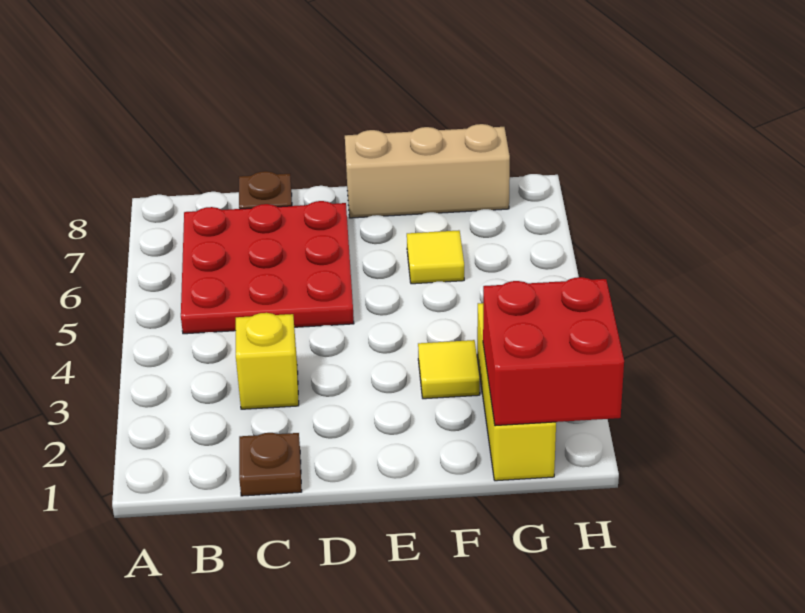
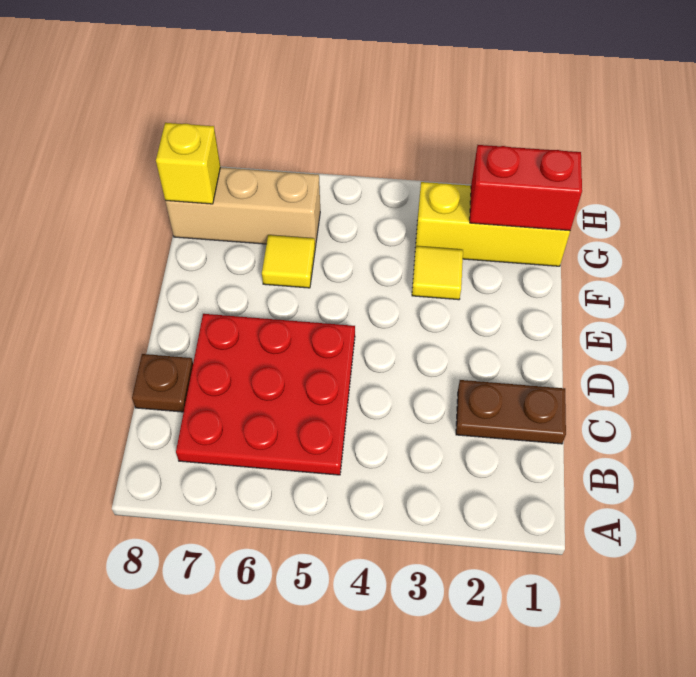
brown plate C1 level 1 -> brown plate C1:C2 level 1
yellow brick C3 level 1 -> yellow brick G8 level 2
tan brick E8:G8 level 1 -> tan brick G6:G8 level 1
red brick G1:H2 level 2 -> red brick G1:G2 level 2

